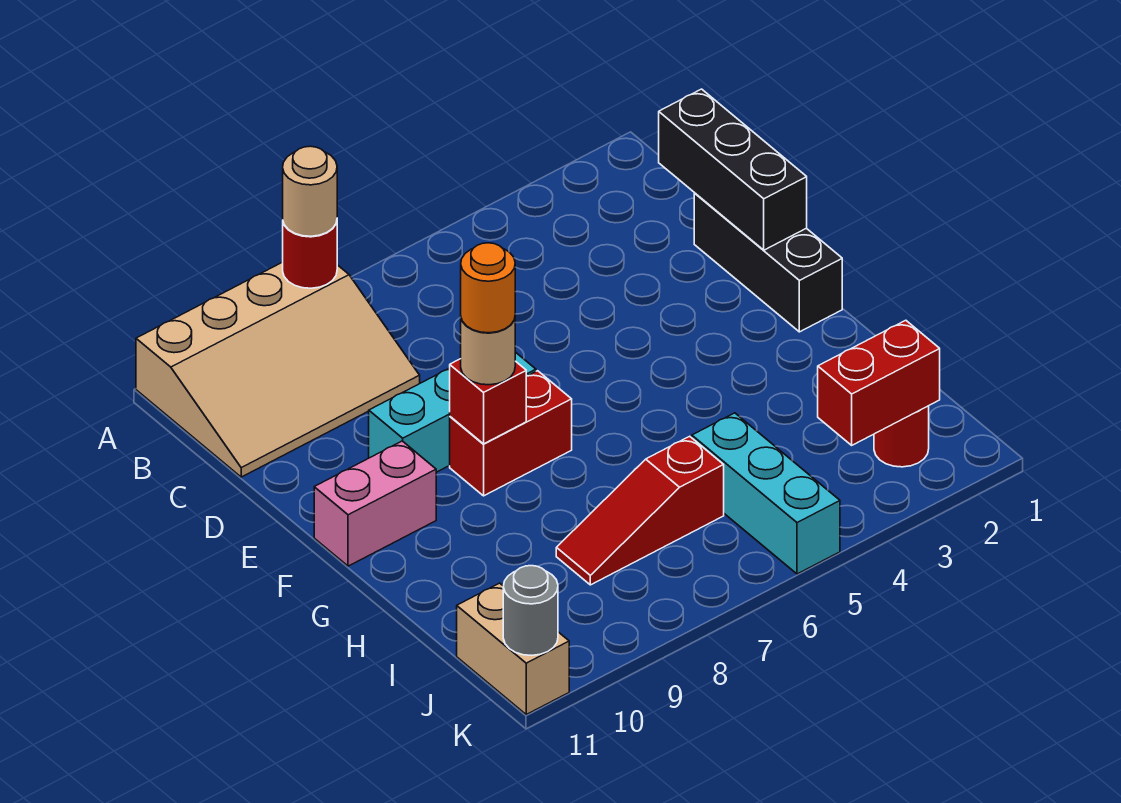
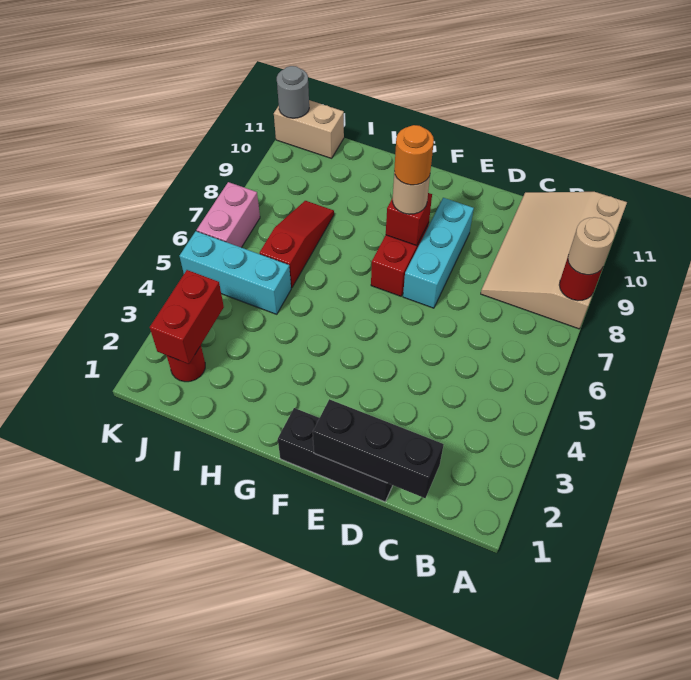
pink brick F10:F11 level 1 -> pink brick K6:K7 level 1

